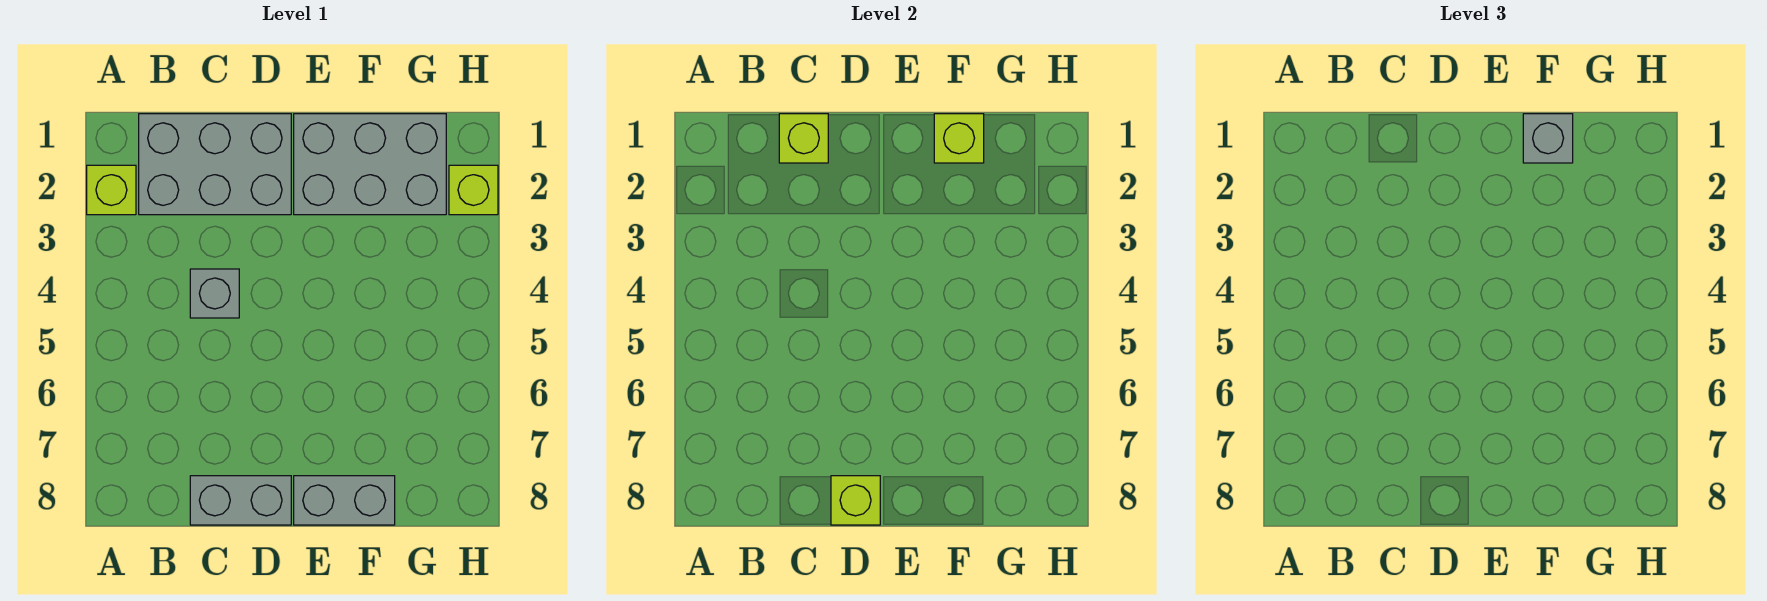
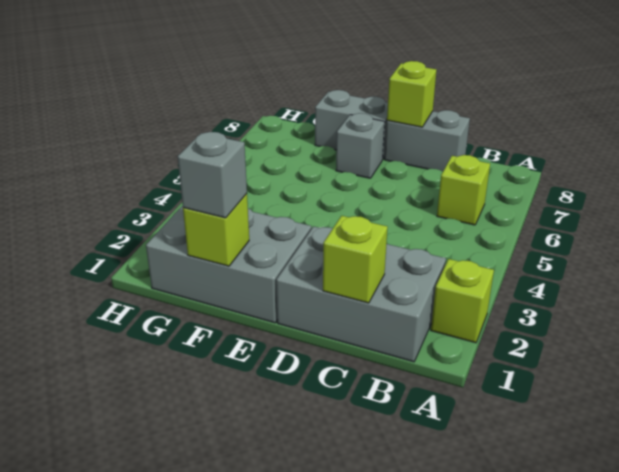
grey brick C4 level 1 -> grey brick E7 level 1
lime brick H2 level 1 -> lime brick B6 level 1

